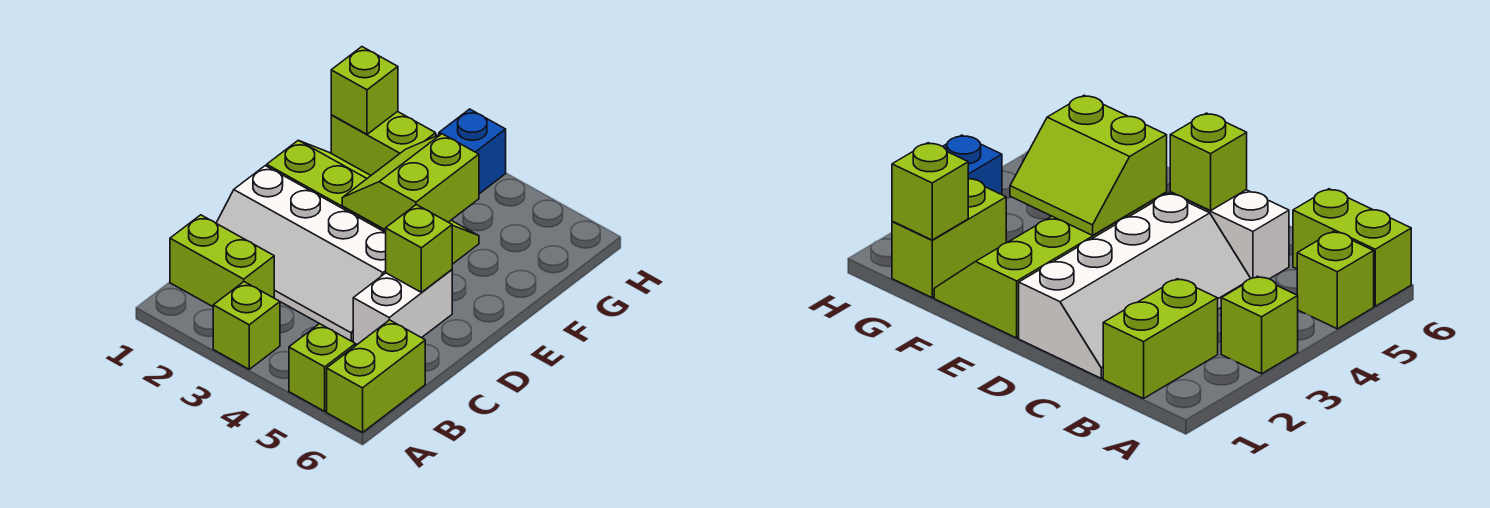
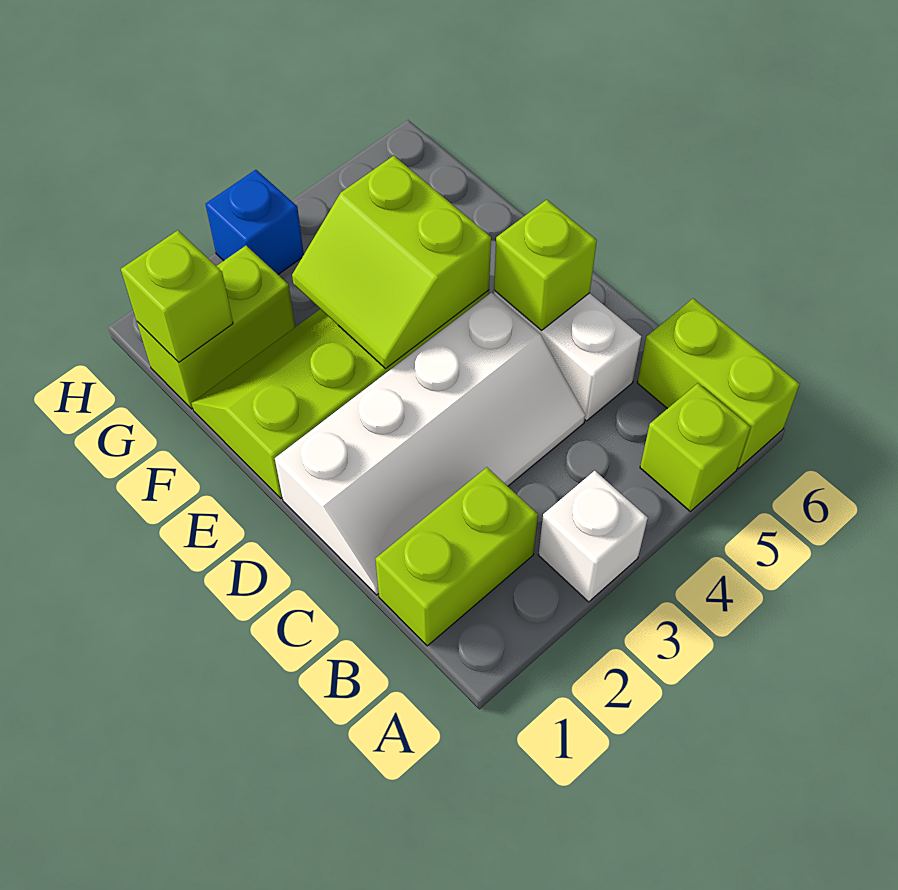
lime brick A3 level 1 -> white brick A3 level 1

